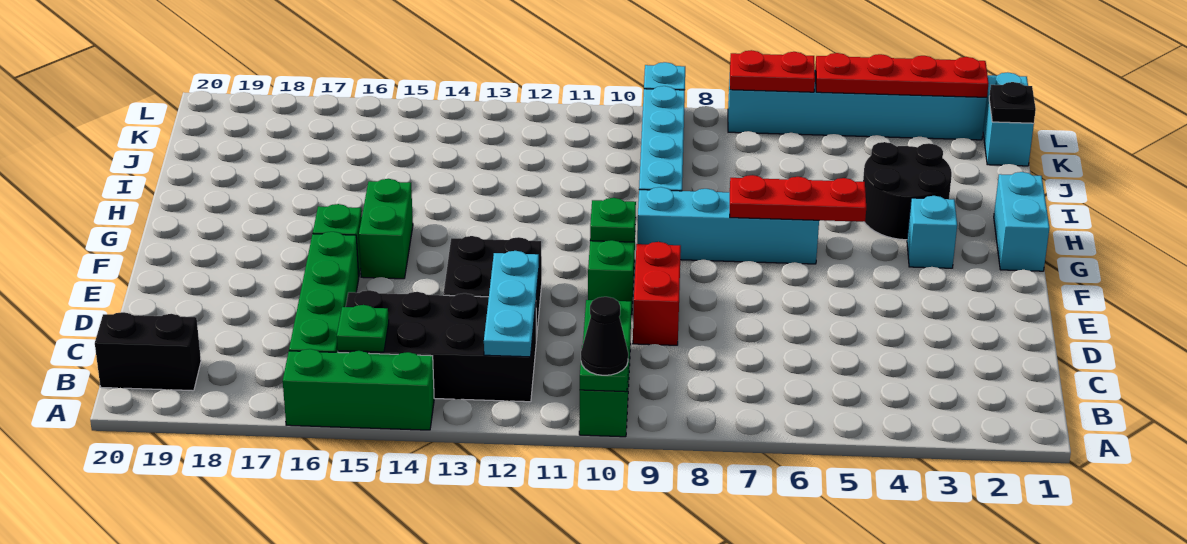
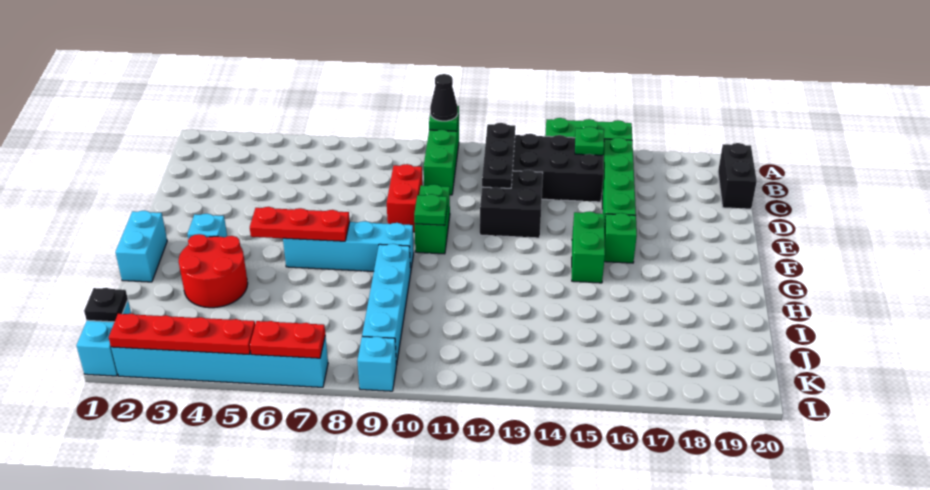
cyan plate B12:D12 level 2 -> black plate B12:D12 level 2
black brick B19:B20 level 1 -> black brick B20:C20 level 1
black round brick H3:I4 level 1 -> red round brick H3:I4 level 1

